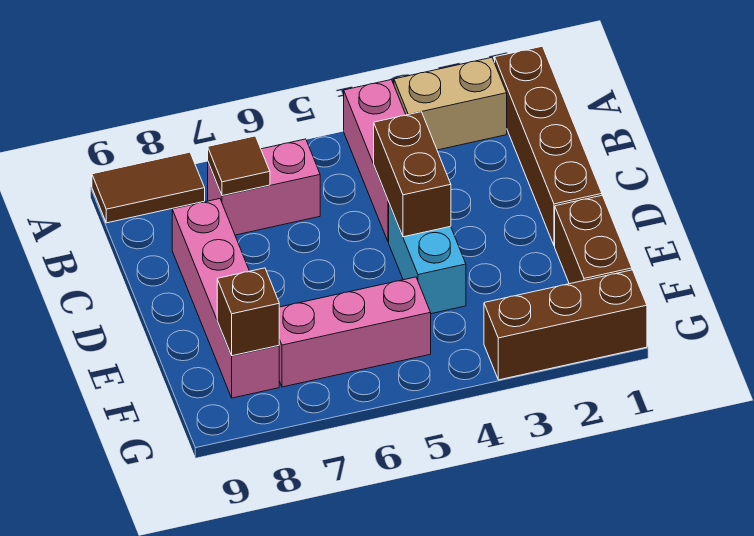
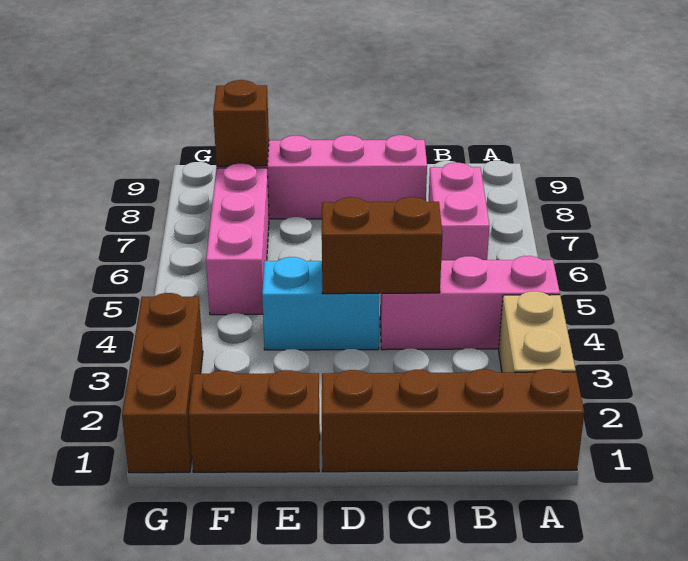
brown tile A8:A9 level 1 -> none
brown tile B7 level 2 -> none

